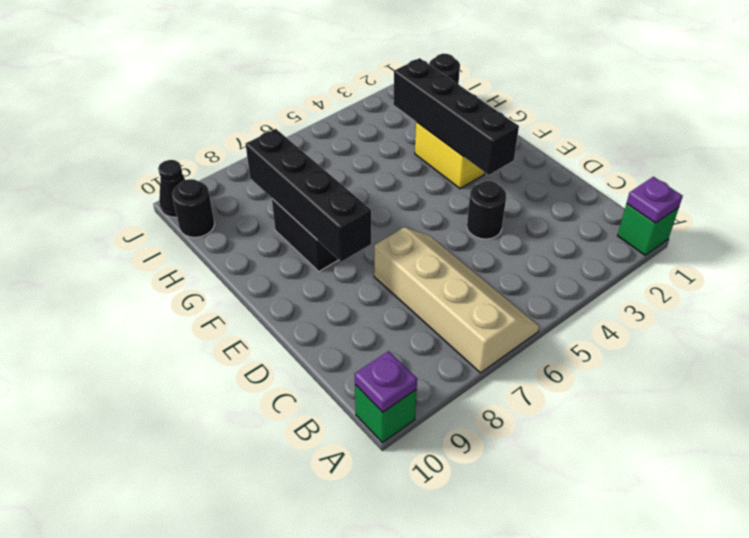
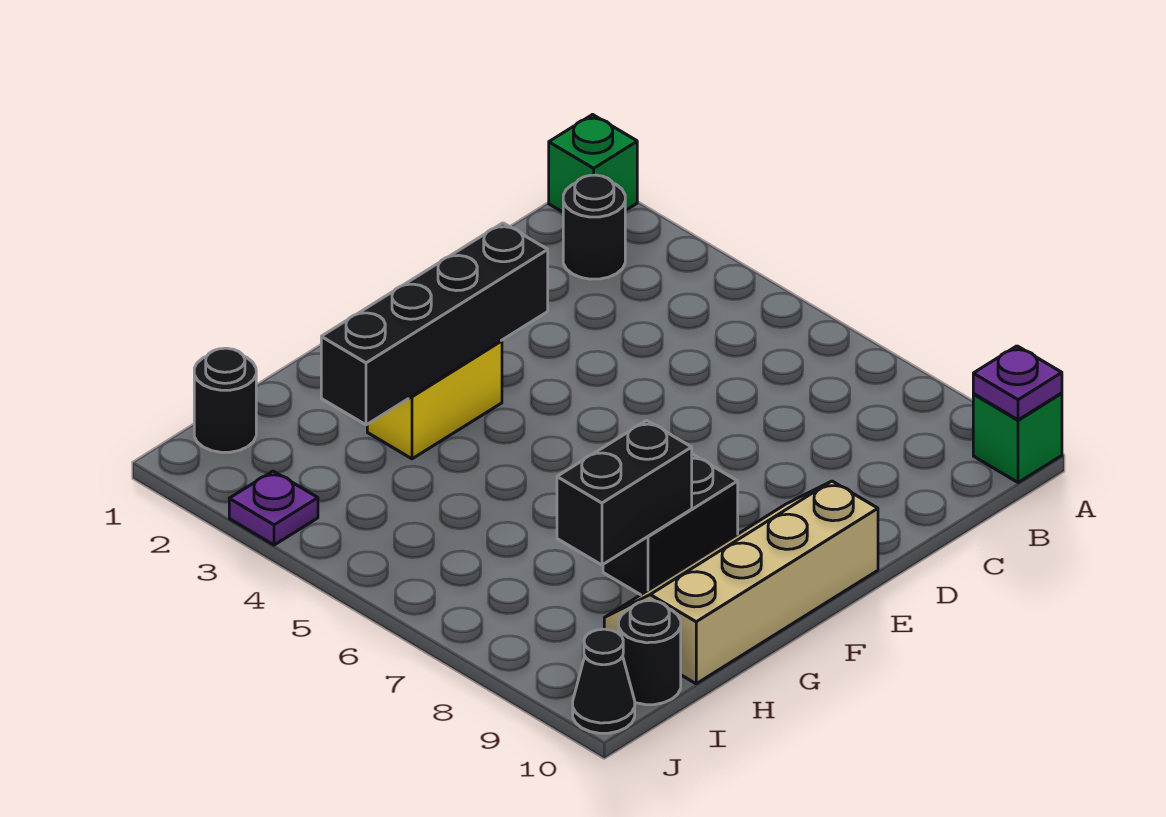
purple plate A1 level 2 -> purple plate J3 level 1
tan slope A6:D7 level 1 top 7 -> tan slope E9:H10 level 1 top 10
black round brick D4 level 1 -> black round brick B2 level 1
black brick E8:H8 level 2 -> black brick G8:H8 level 2

